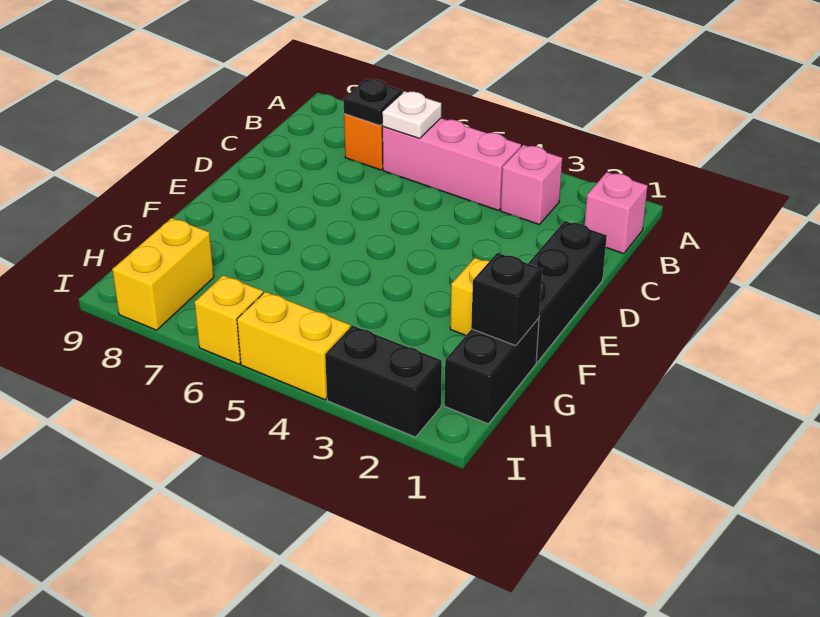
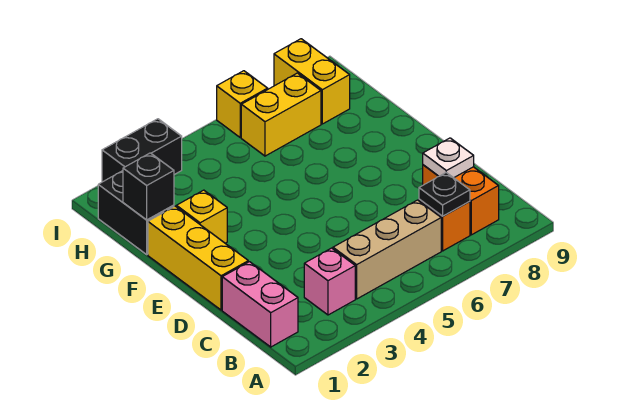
pink brick B1 level 1 -> pink brick B1:C1 level 1
pink brick B4:B6 level 1 -> tan brick B4:B6 level 1
white plate B6 level 2 -> white plate C8 level 2
none -> orange brick B8:C8 level 1
black brick D1:F1 level 1 -> yellow brick D1:F1 level 1
yellow brick I4:I5 level 1 -> yellow brick H6:H7 level 1

